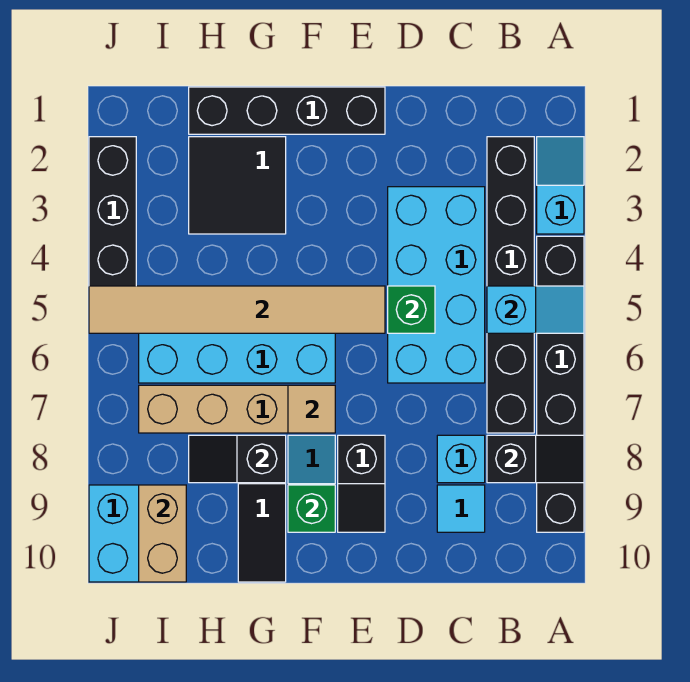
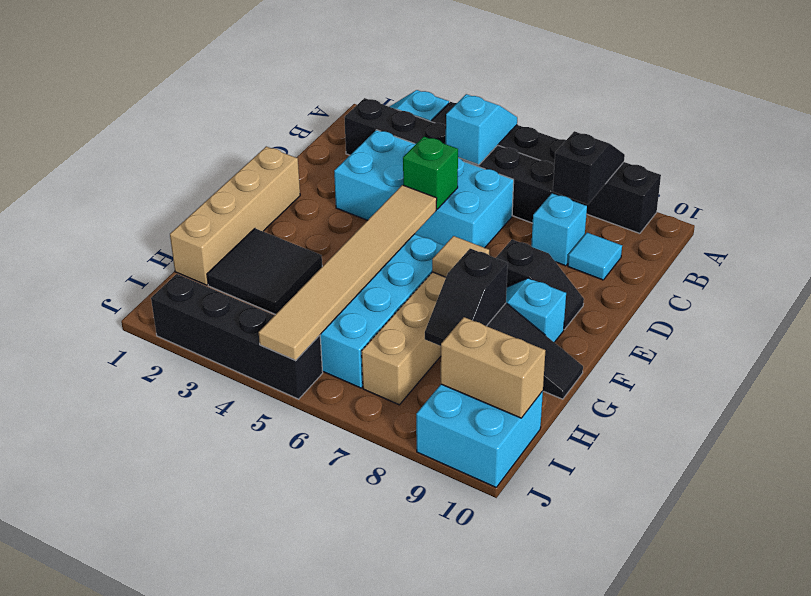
black brick E1:H1 level 1 -> tan brick E1:H1 level 1
green brick F9 level 2 -> none

